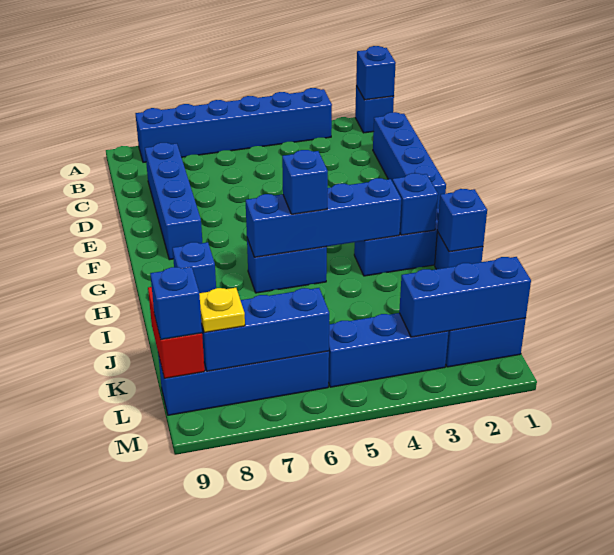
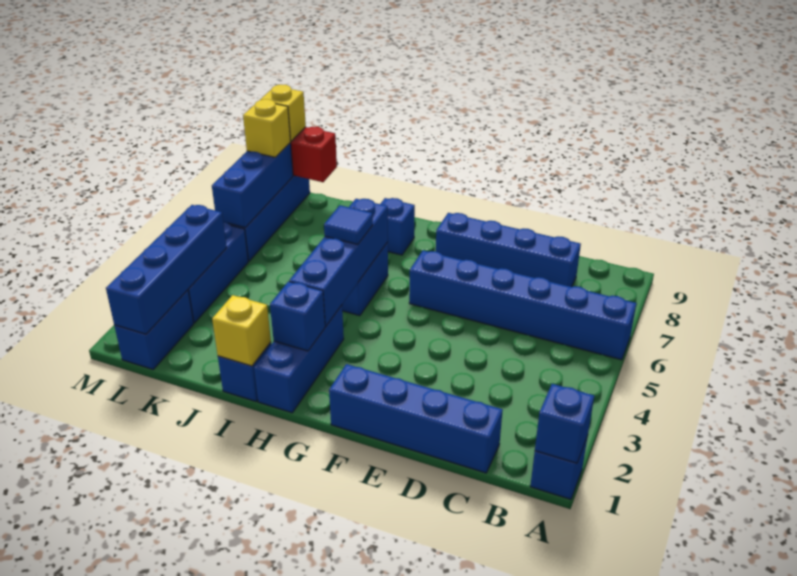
blue brick A3:A8 level 1 -> blue brick A6:F6 level 1
blue brick H5 level 3 -> blue tile H5 level 3
blue brick I1 level 2 -> yellow brick I1 level 2
blue brick L1:L3 level 2 -> blue brick L1:L4 level 2
yellow plate L8 level 3 -> yellow brick L8 level 3
blue brick L9 level 3 -> yellow brick L9 level 3

